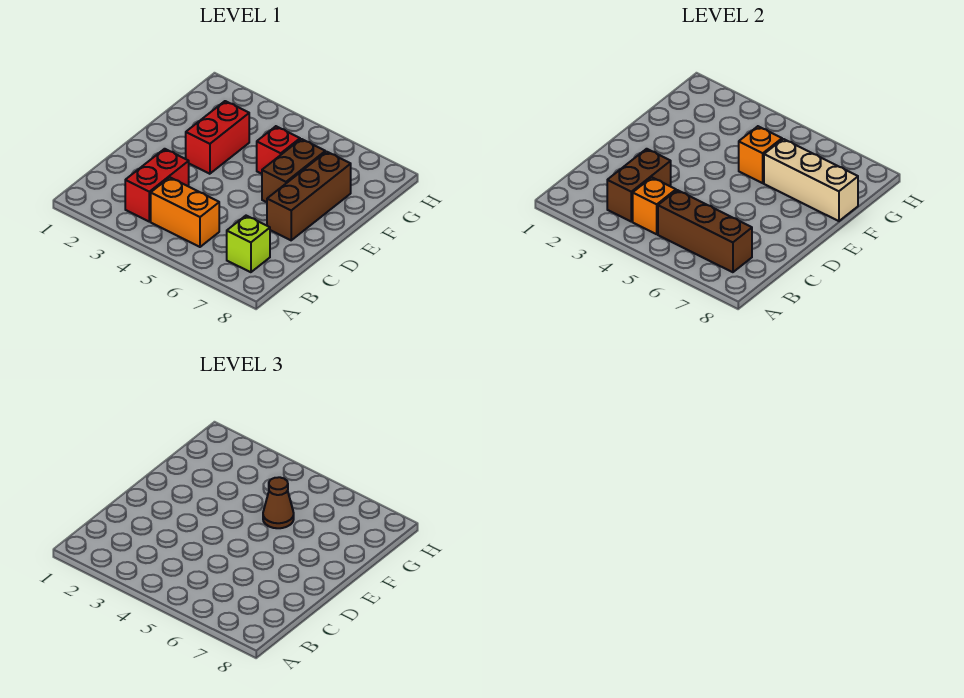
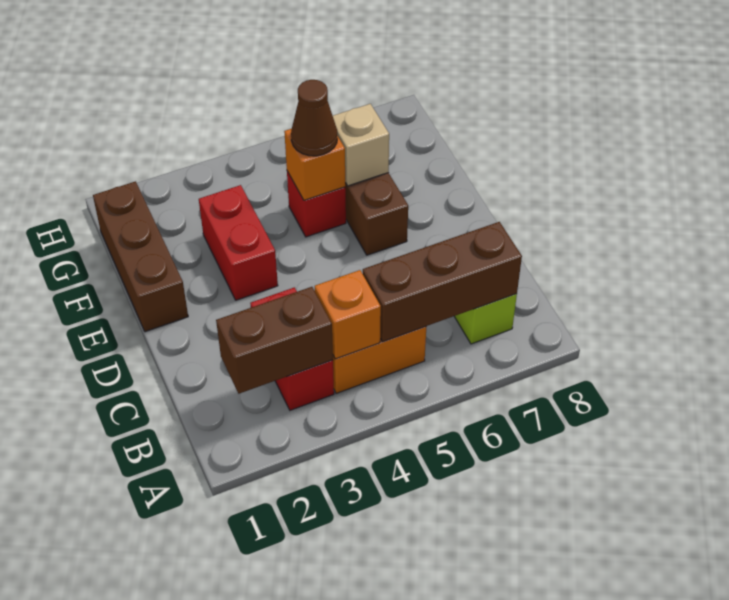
brown brick B3:C3 level 2 -> brown brick B2:B3 level 2
brown brick D7:F7 level 1 -> brown brick E1:G1 level 1
tan brick F6:F8 level 2 -> tan brick F6 level 2

